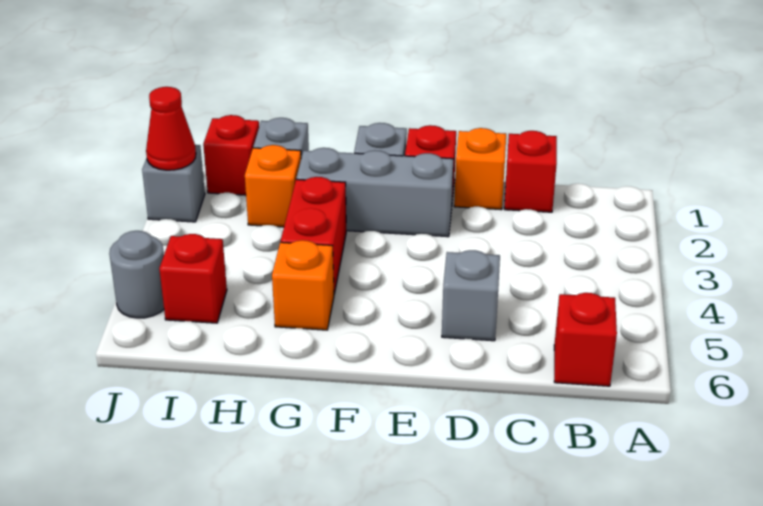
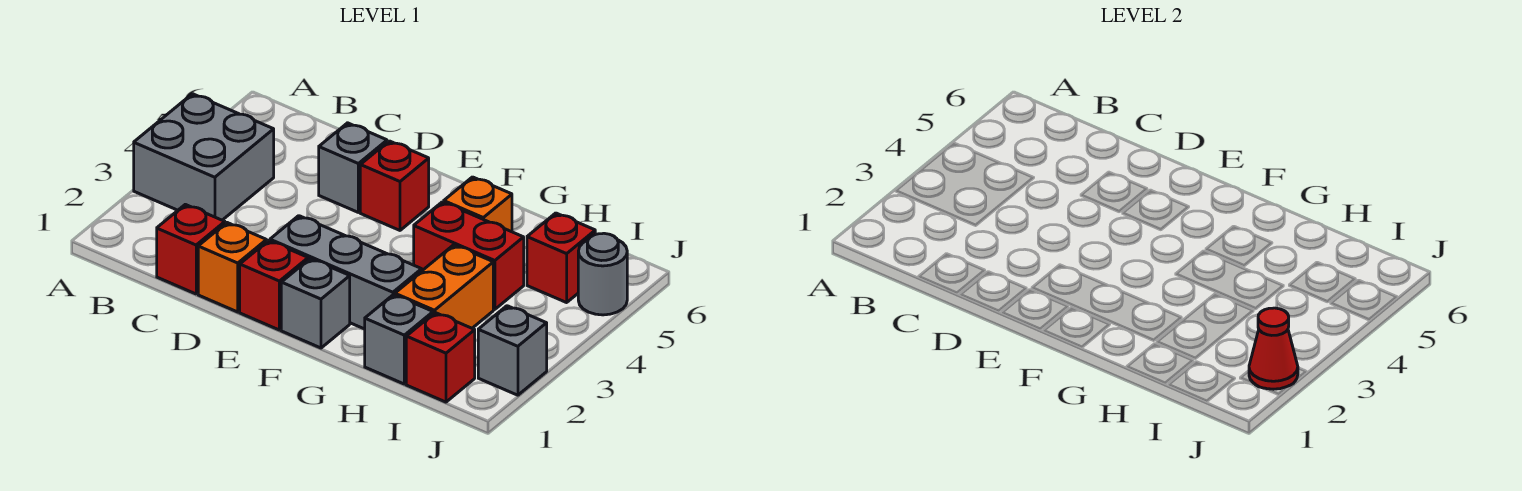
none -> grey brick A3:B4 level 1
red brick B6 level 1 -> red brick E5 level 1
red brick G3:G4 level 1 -> red brick G4:H4 level 1
orange brick H2 level 1 -> orange brick H2:H3 level 1

